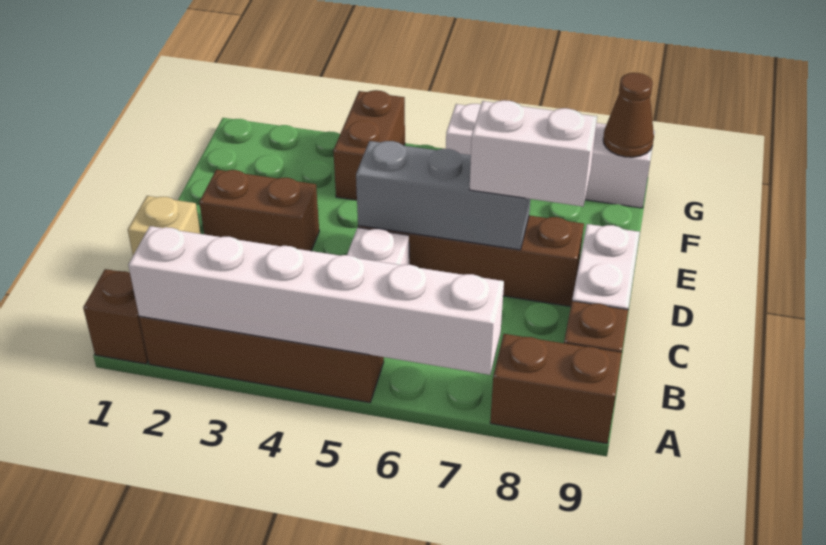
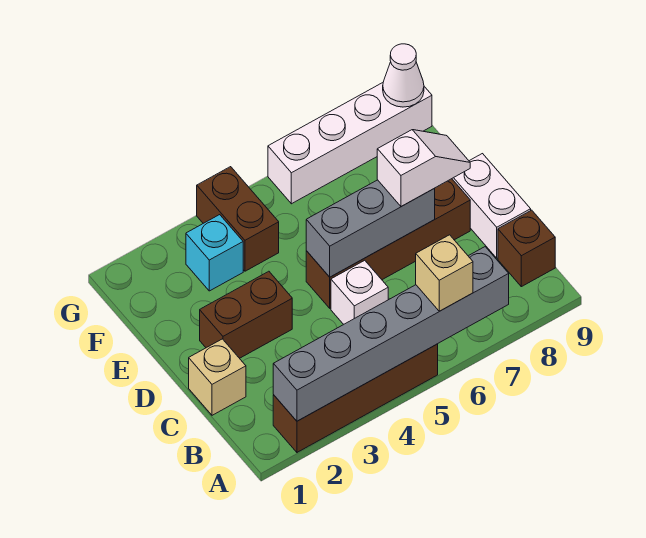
brown brick A1 level 1 -> none
white brick A2:A7 level 2 -> grey brick A2:A7 level 2
none -> tan brick A6 level 3
brown brick A8:A9 level 1 -> none
white brick D7:D8 level 3 -> white slope D7:D8 level 3 top 7
none -> cyan brick F3 level 1
brown cone G9 level 2 -> white cone G9 level 2

